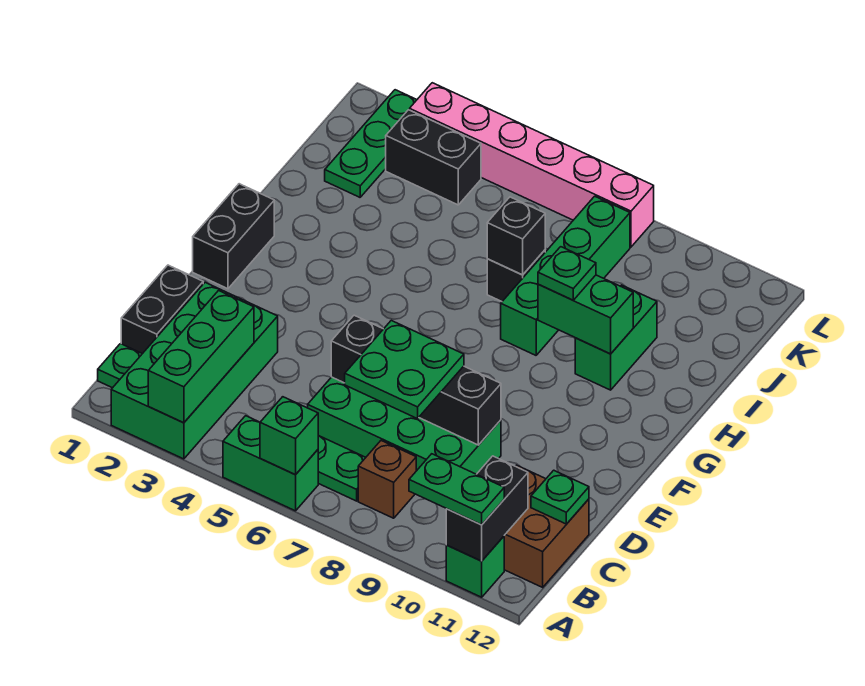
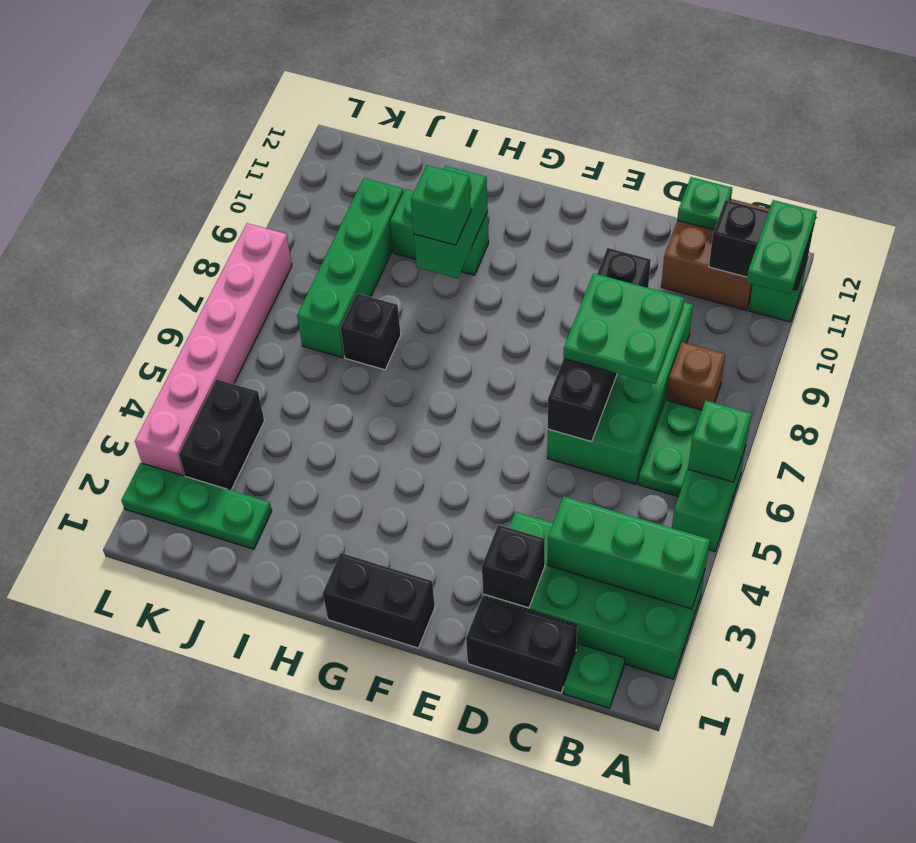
green brick H8:K8 level 1 -> green brick J7:J10 level 1
green plate H9 level 3 -> green brick H9 level 3
black brick I7 level 2 -> black brick D2 level 2

